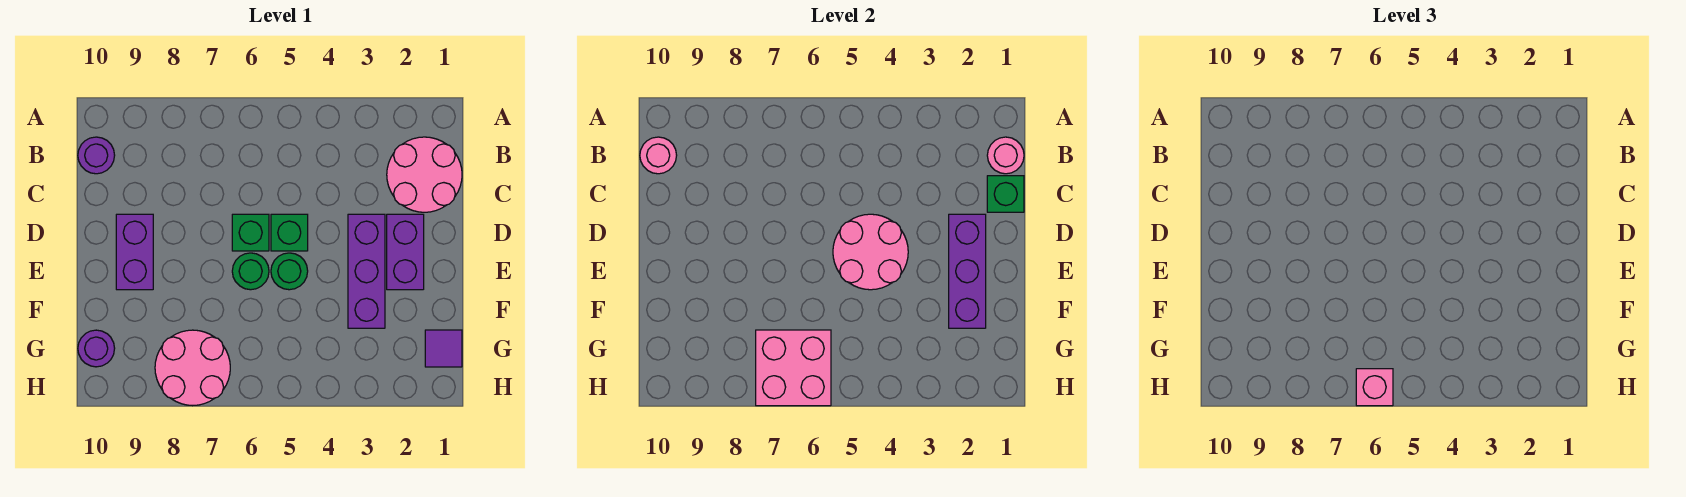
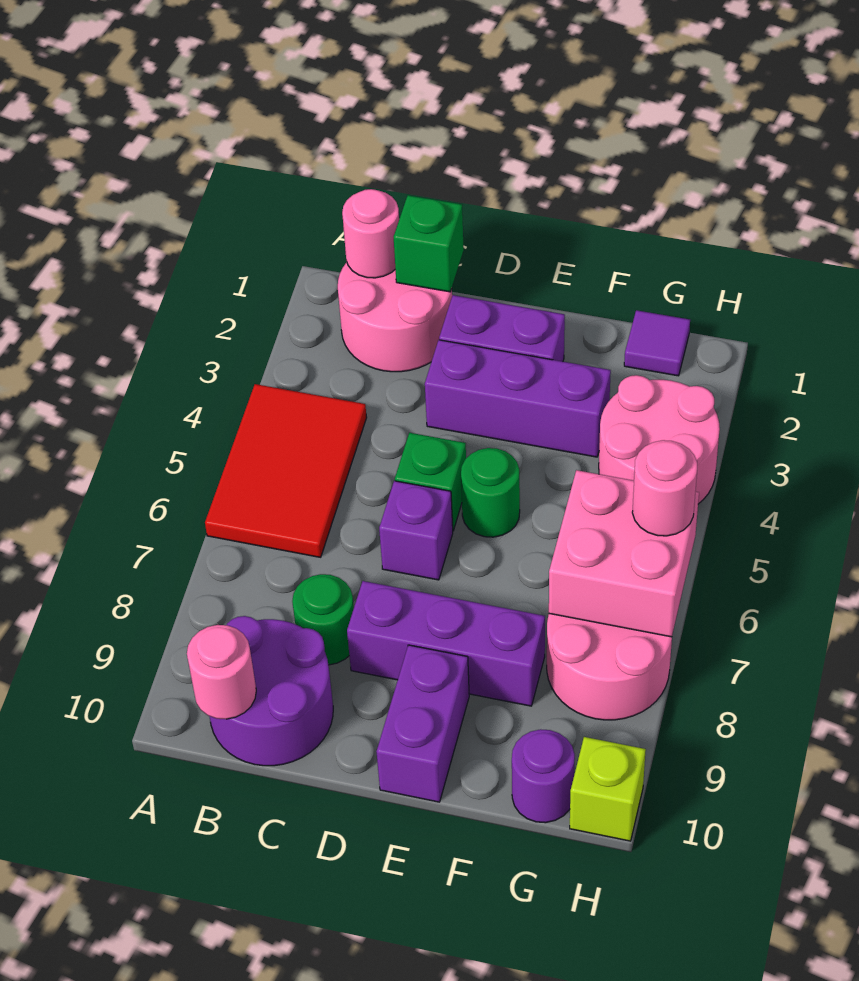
none -> red tile A4:B6 level 1
purple round brick B10 level 1 -> purple round brick B9:C10 level 1
purple brick D2:F2 level 2 -> purple brick D8:F8 level 1
pink round brick D4:E5 level 2 -> pink round brick G3:H4 level 1
green brick D6 level 1 -> purple brick D6 level 1
purple brick D9:E9 level 1 -> purple brick E9:E10 level 1
green round brick E6 level 1 -> green round brick C8 level 1
pink brick H6 level 3 -> pink round brick H6 level 3
none -> lime brick H10 level 1

